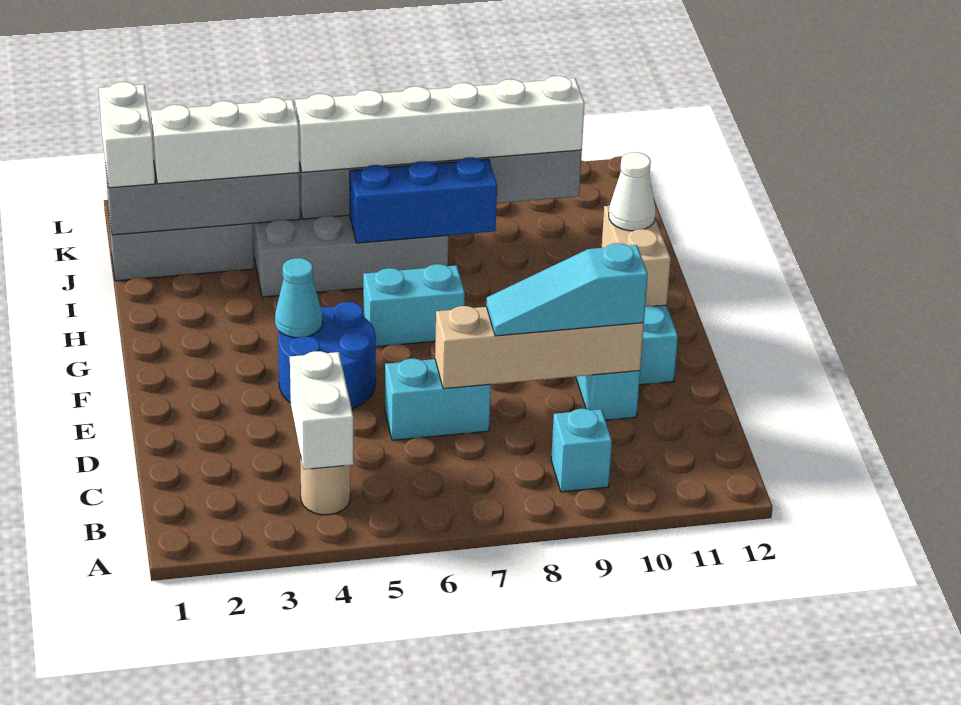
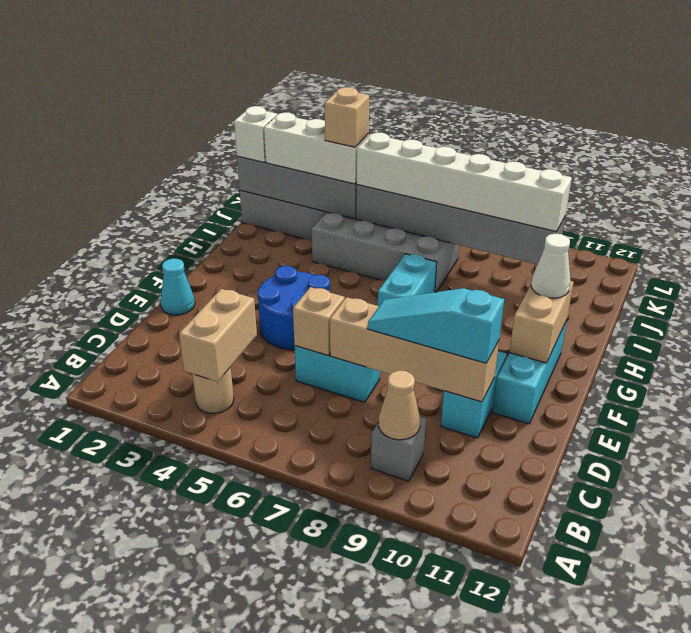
white brick B4:C4 level 2 -> tan brick B4:C4 level 2
cyan brick B9 level 1 -> grey brick B9 level 1
none -> tan cone B9 level 2
none -> tan brick D6 level 2
cyan cone F4 level 2 -> cyan cone E1 level 1
cyan brick G6:G7 level 1 -> cyan brick G7:H7 level 1
blue brick I6:I8 level 2 -> none
white brick J1:K1 level 3 -> white brick J1 level 3
none -> tan brick J4 level 4

